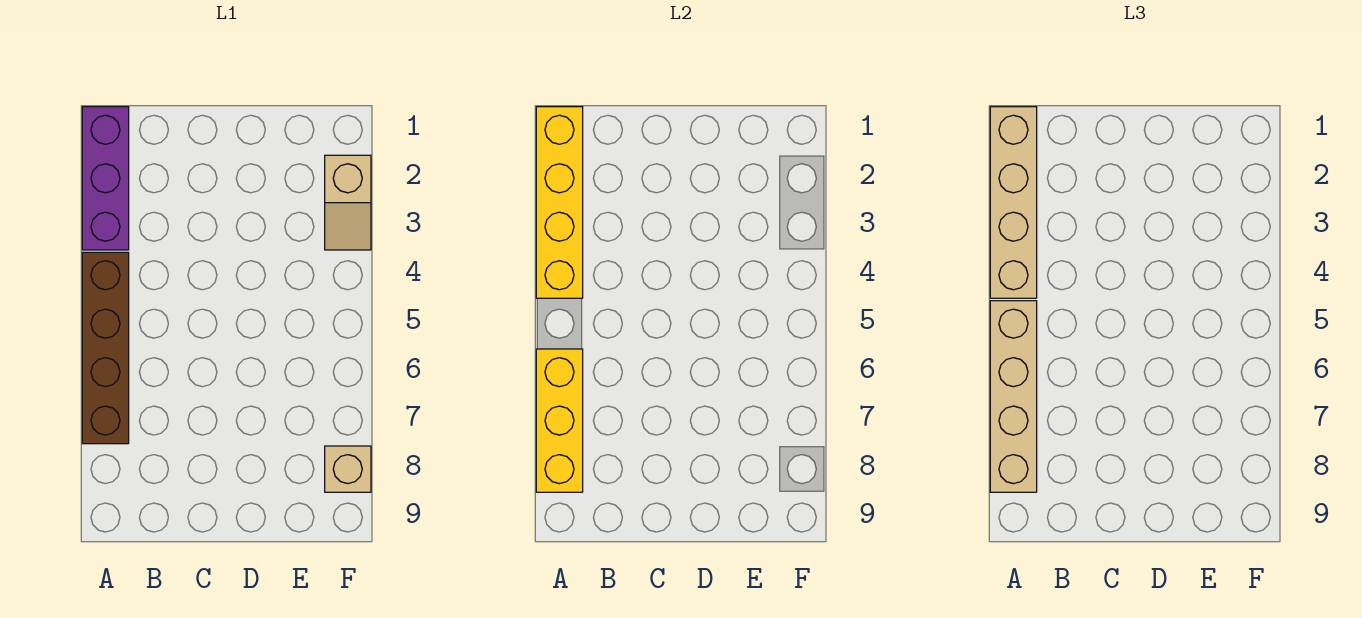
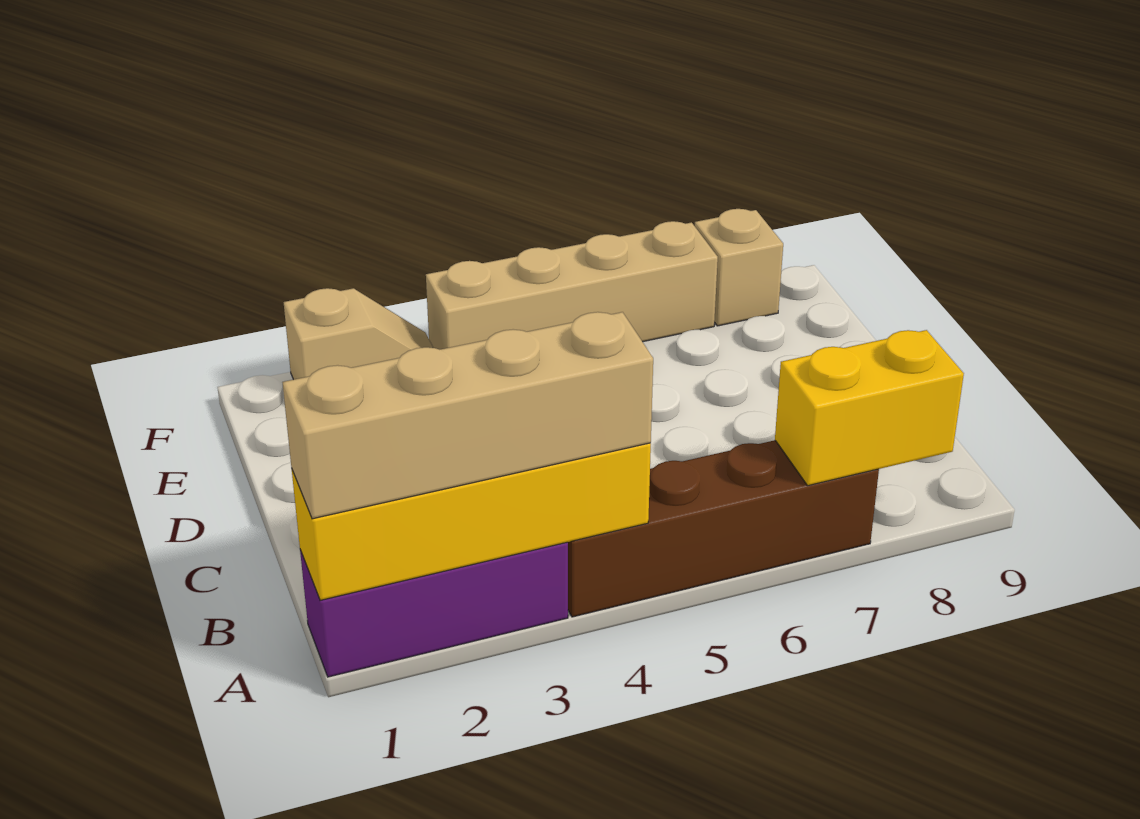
tan brick A5:A8 level 3 -> tan brick F4:F7 level 1
yellow brick A6:A8 level 2 -> yellow brick A7:A8 level 2

